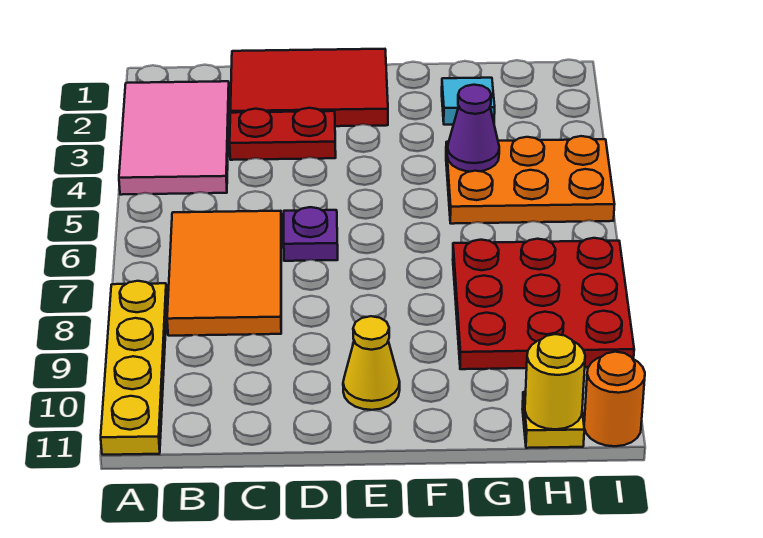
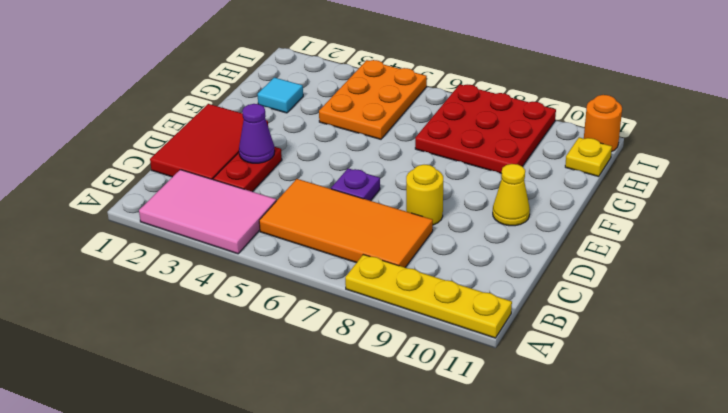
orange tile B6:C8 level 1 -> orange tile B5:C8 level 1
purple cone G4 level 2 -> purple cone D3 level 2
yellow round brick H11 level 2 -> yellow round brick D8 level 1

